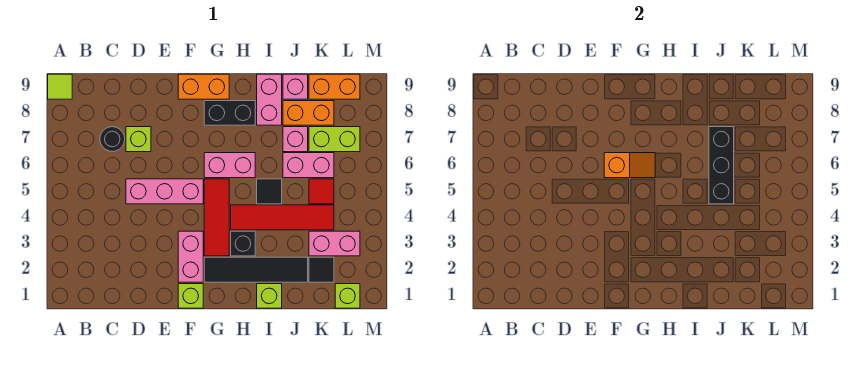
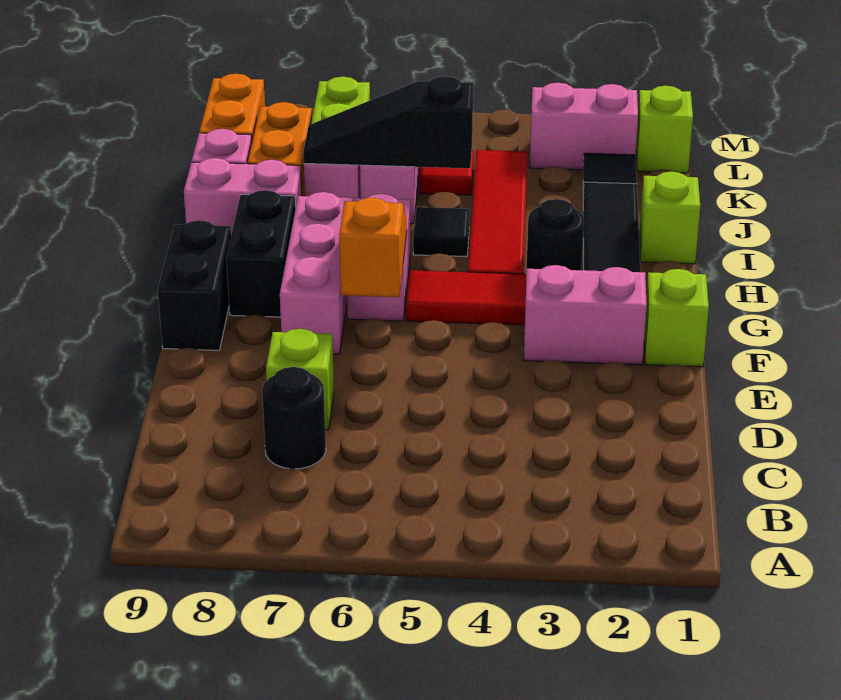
lime tile A9 level 1 -> none
pink brick D5:F5 level 1 -> pink brick F7:H7 level 1
orange brick F9:G9 level 1 -> black brick F9:G9 level 1
black brick H3 level 1 -> black round brick H3 level 1
black brick J5:J7 level 2 -> black slope J5:J7 level 2 top 5
pink brick K3:L3 level 1 -> pink brick L2:L3 level 1

